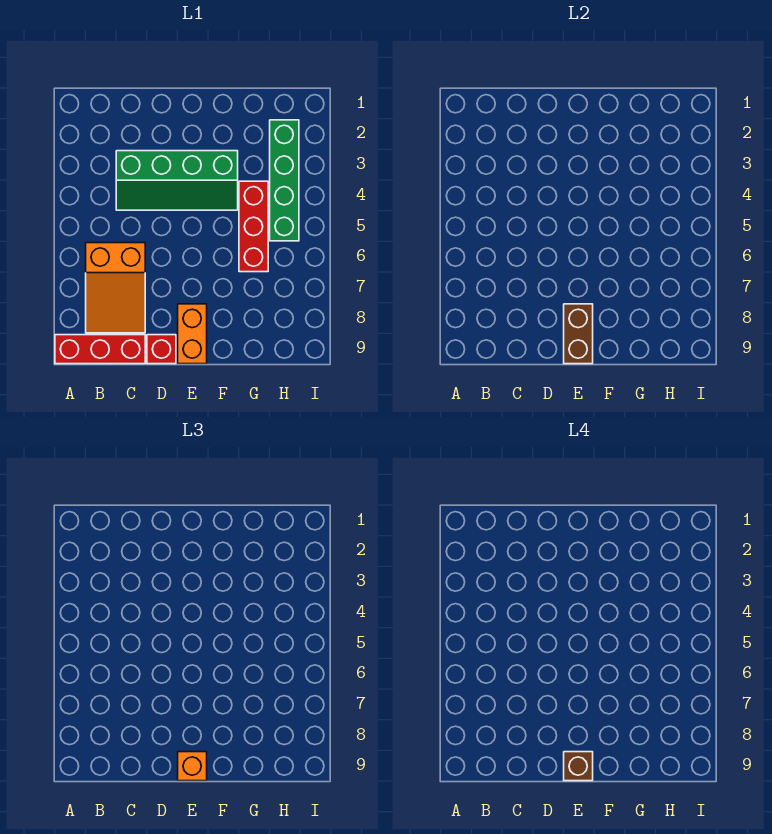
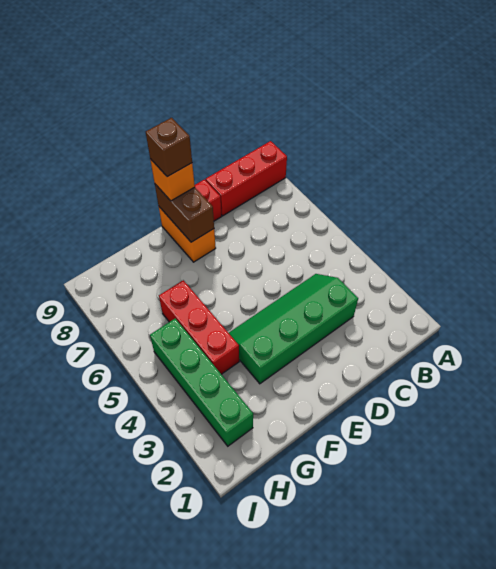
orange slope B6:C8 level 1 top 6 -> none

